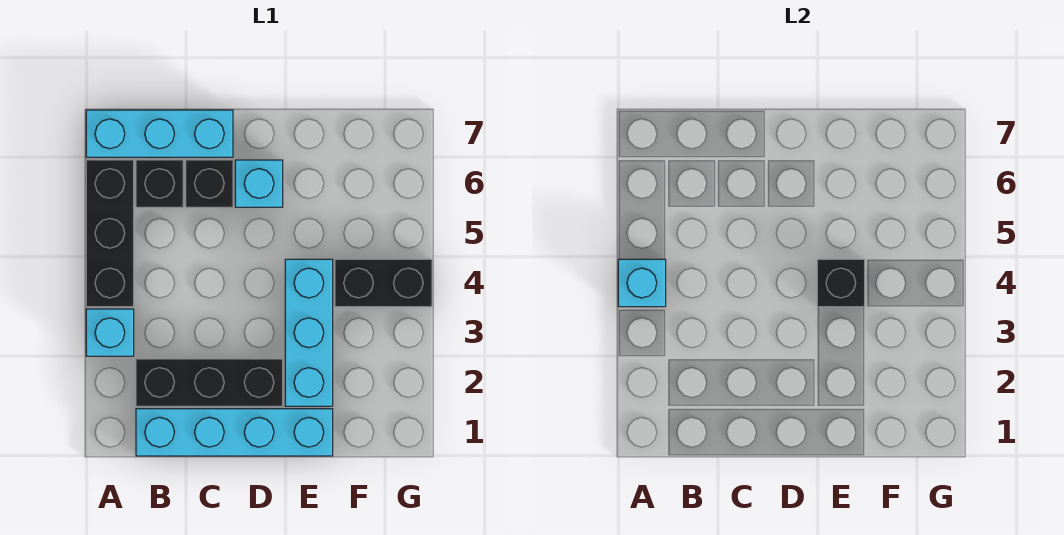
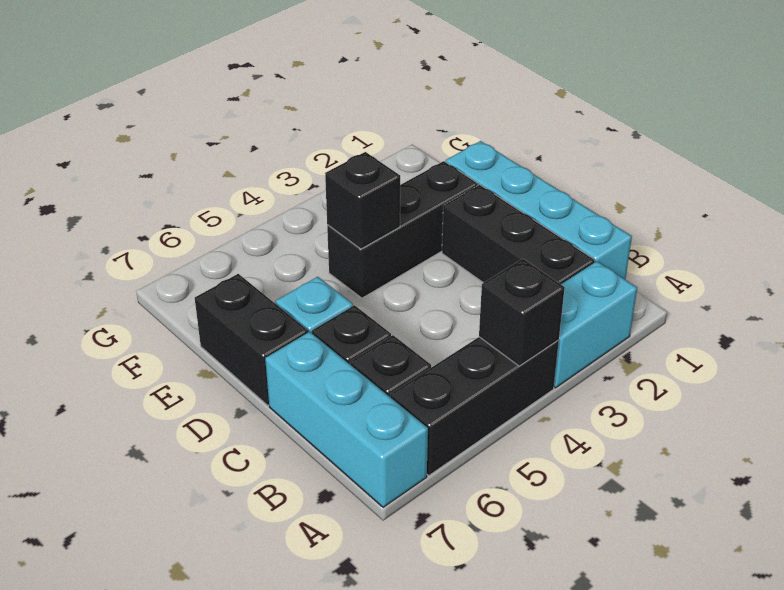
cyan brick A3 level 1 -> cyan brick A2:A3 level 1
cyan brick A4 level 2 -> black brick A4 level 2
cyan brick E2:E4 level 1 -> black brick E2:E4 level 1
black brick F4:G4 level 1 -> black brick D7:E7 level 1

